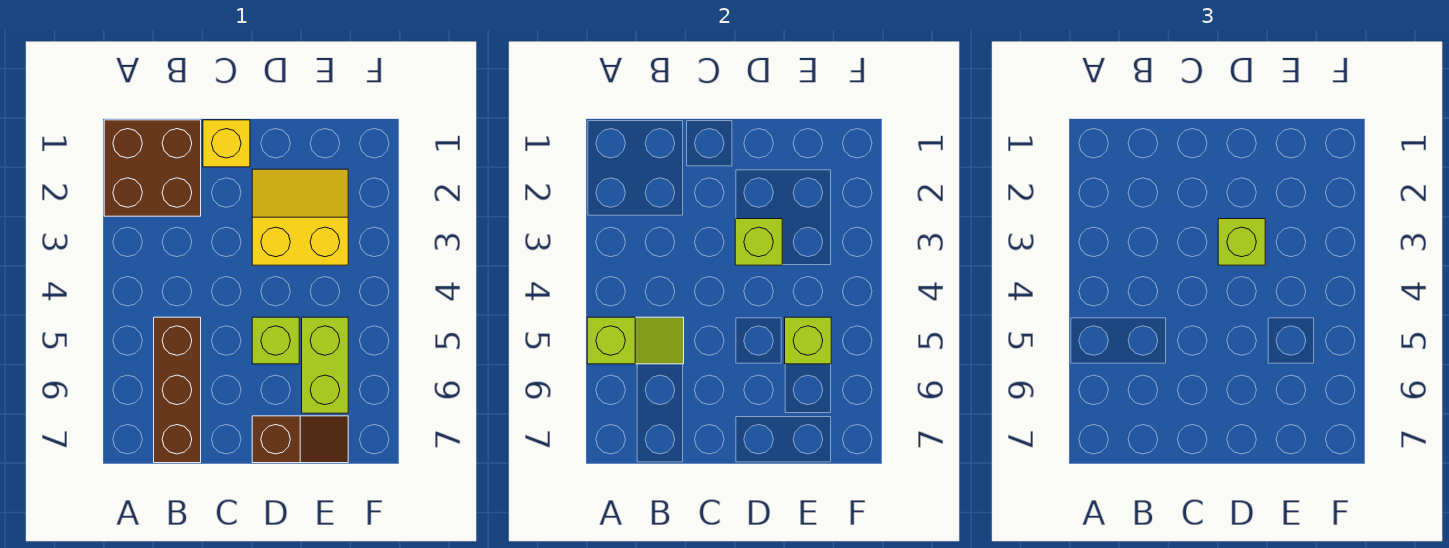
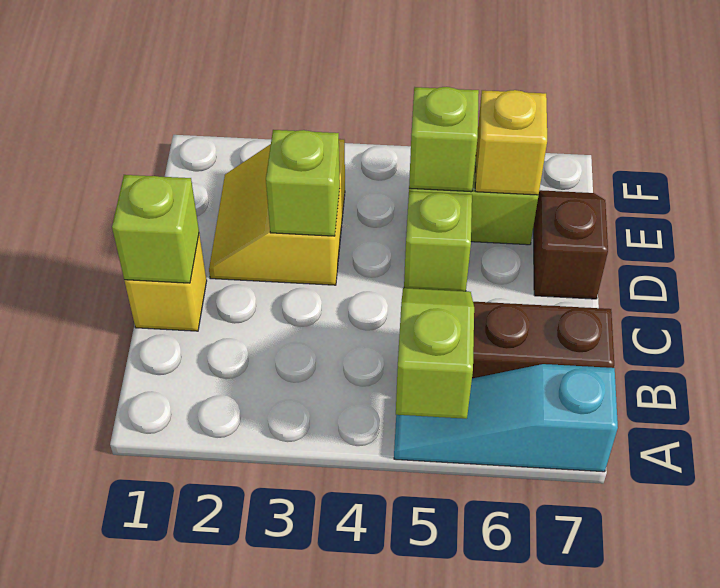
brown brick A1:B2 level 1 -> none
none -> cyan slope A5:A7 level 1 top 7
lime brick D3 level 3 -> lime brick C1 level 2
none -> yellow brick E6 level 2

